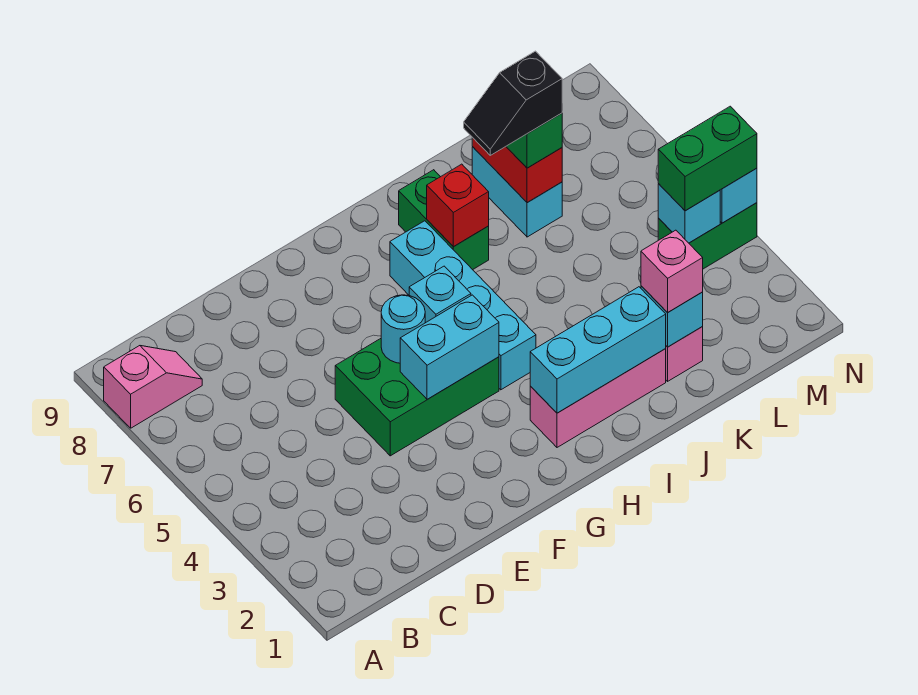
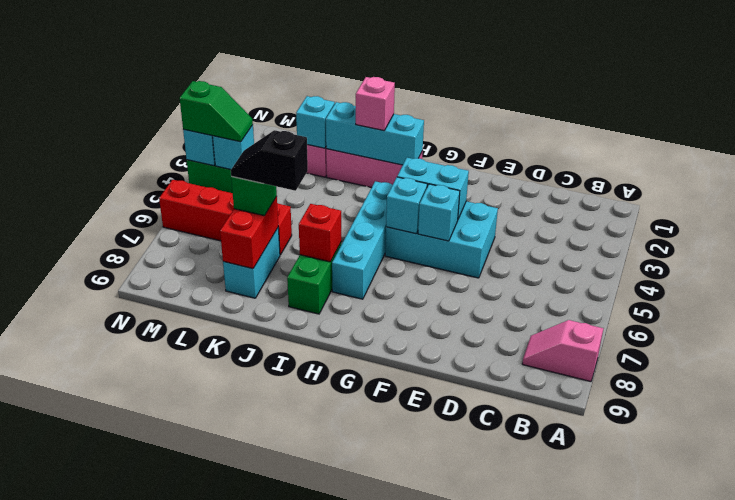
green brick E4:G5 level 1 -> cyan brick E4:G5 level 1
cyan round brick F5 level 2 -> cyan brick F5 level 2
black slope J7:K7 level 4 top K -> black slope J7:K7 level 4 top J
pink brick K2 level 3 -> pink brick I2 level 3
none -> red brick K6:N6 level 1
green brick M4:N4 level 3 -> green slope M4:N4 level 3 top N

